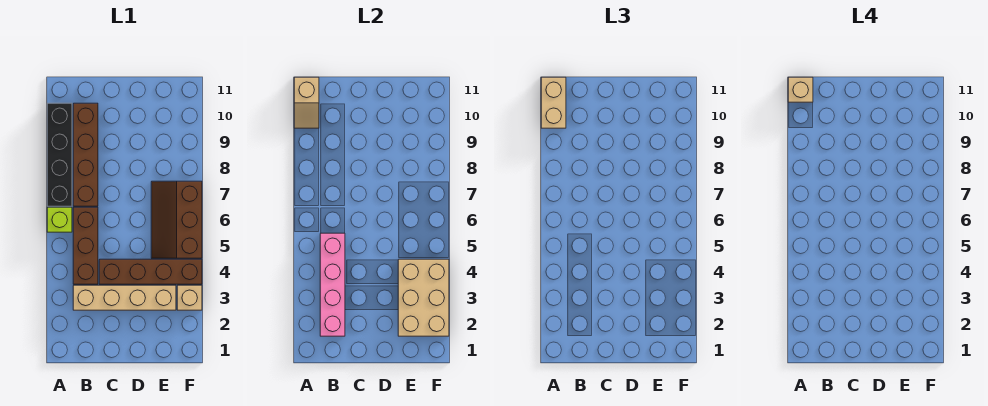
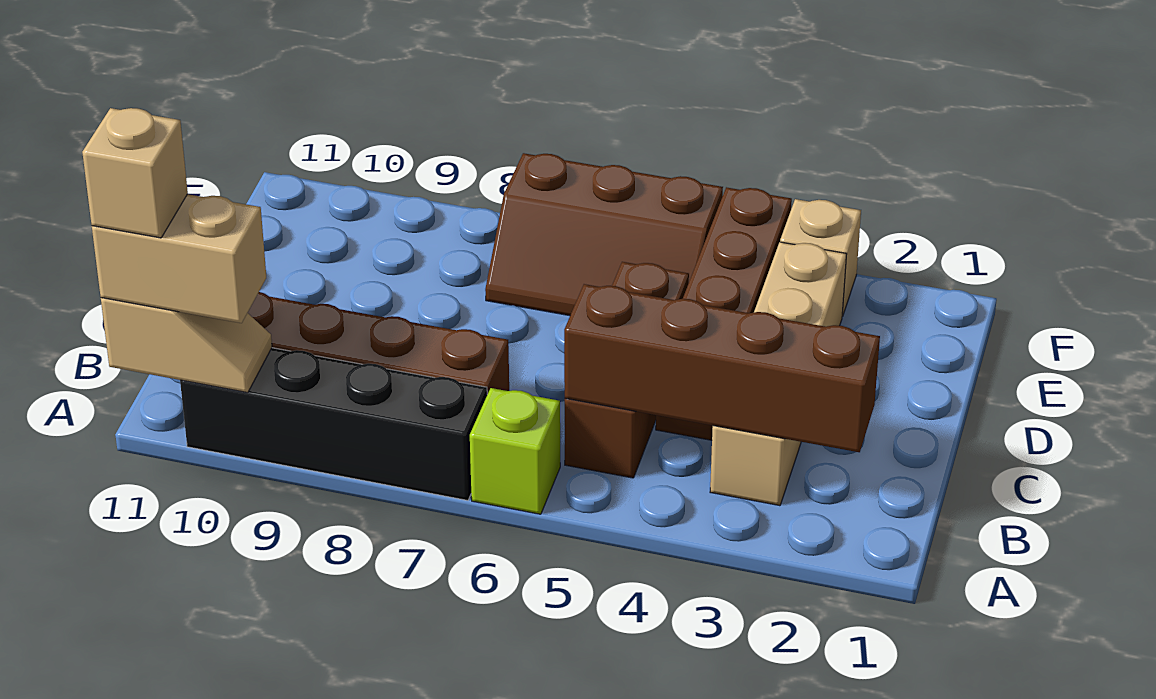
pink brick B2:B5 level 2 -> brown brick B2:B5 level 2
brown brick B4:B6 level 1 -> brown brick B5:D5 level 1
tan brick E2:F4 level 2 -> none

